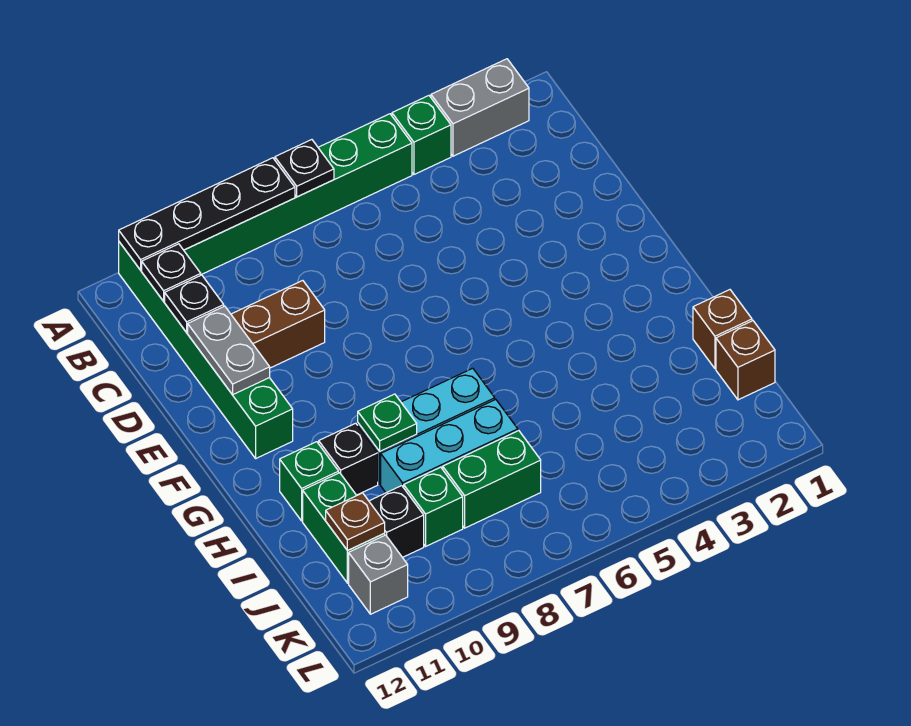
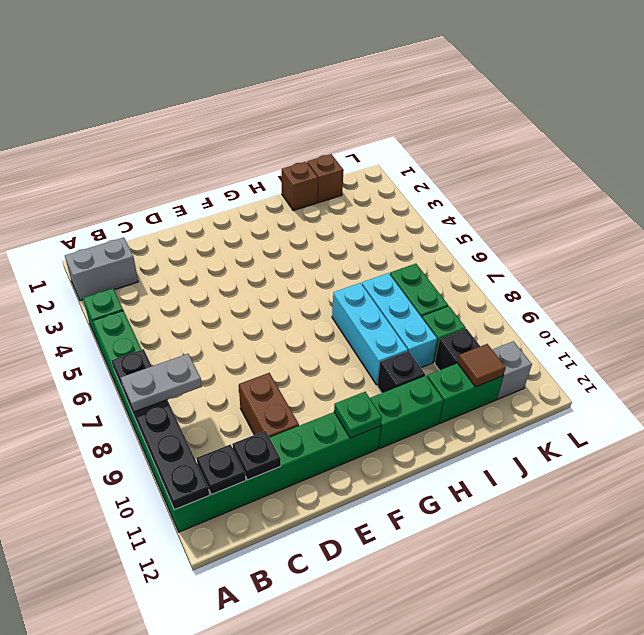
grey brick A2:A3 level 1 -> grey brick A2:B2 level 1
grey plate D11:E11 level 2 -> grey plate A8:B8 level 3
green plate H9 level 2 -> green plate F11 level 2
green brick H11 level 1 -> green brick G11:H11 level 1
brown plate J11 level 2 -> brown tile J11 level 2

